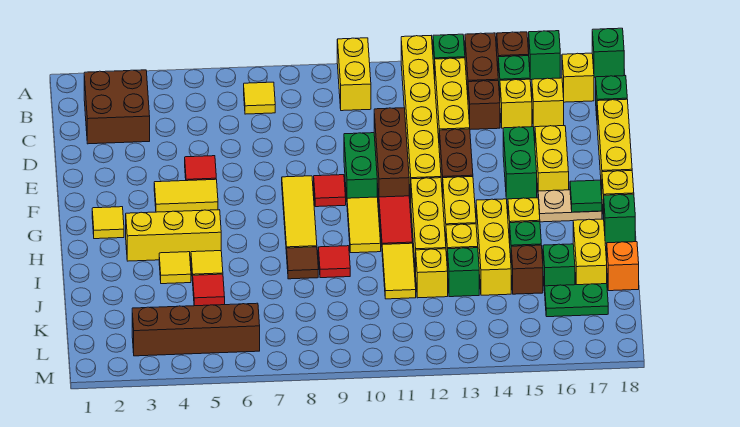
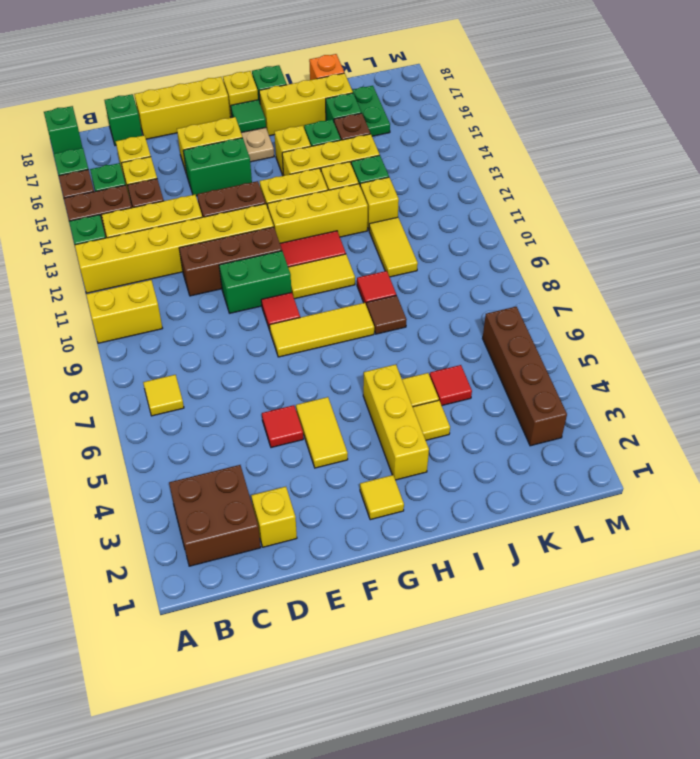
yellow brick B17 level 1 -> yellow brick D2 level 1
yellow tile I11:J11 level 1 -> yellow tile J10:J11 level 1
yellow brick I17:J17 level 1 -> yellow brick H17:J17 level 1

